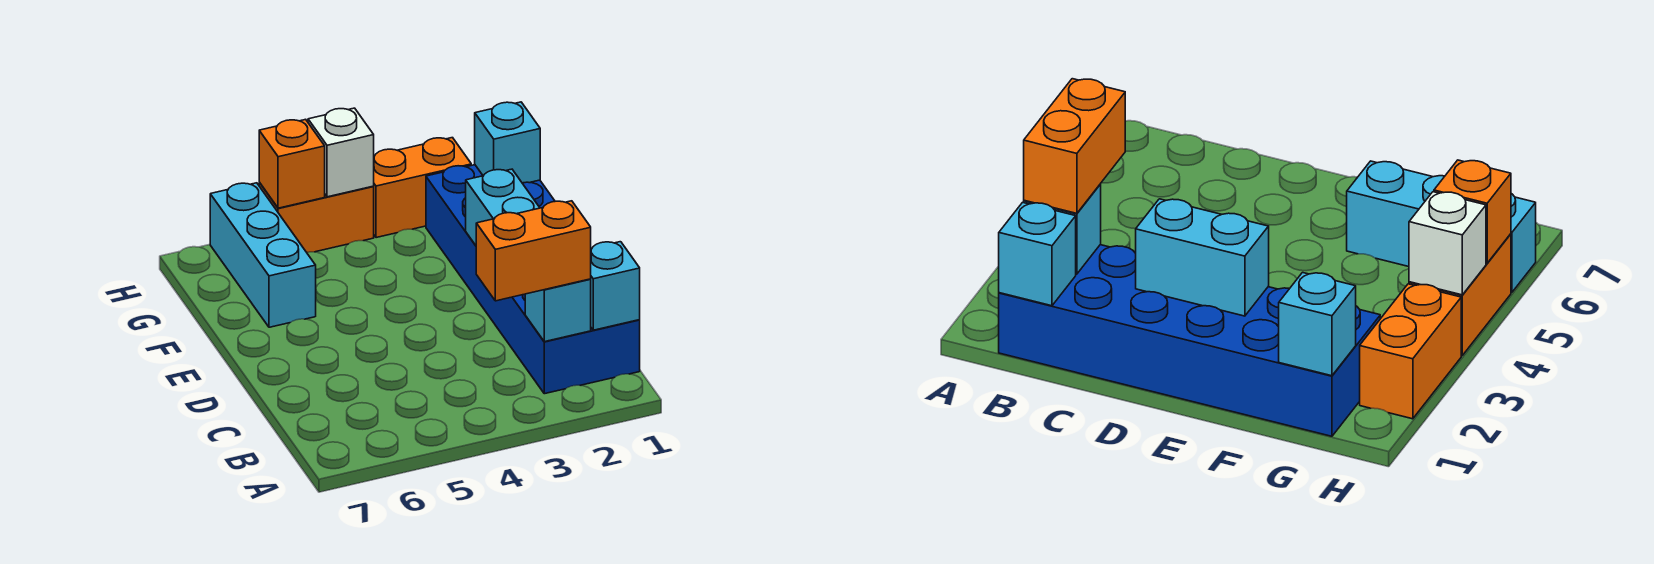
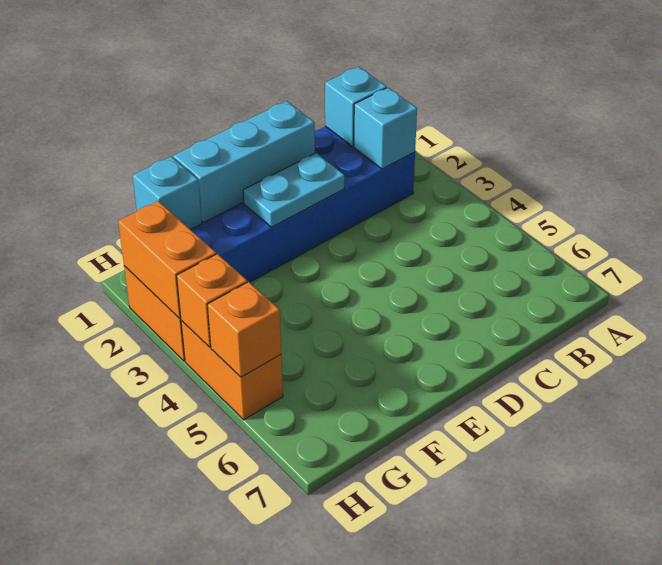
orange brick B2:B3 level 3 -> orange brick H2:H3 level 2
cyan brick D2:E2 level 2 -> cyan plate D2:E2 level 2
cyan brick F6:H6 level 1 -> cyan brick D1:F1 level 2
white brick H4 level 2 -> orange brick H4 level 2

